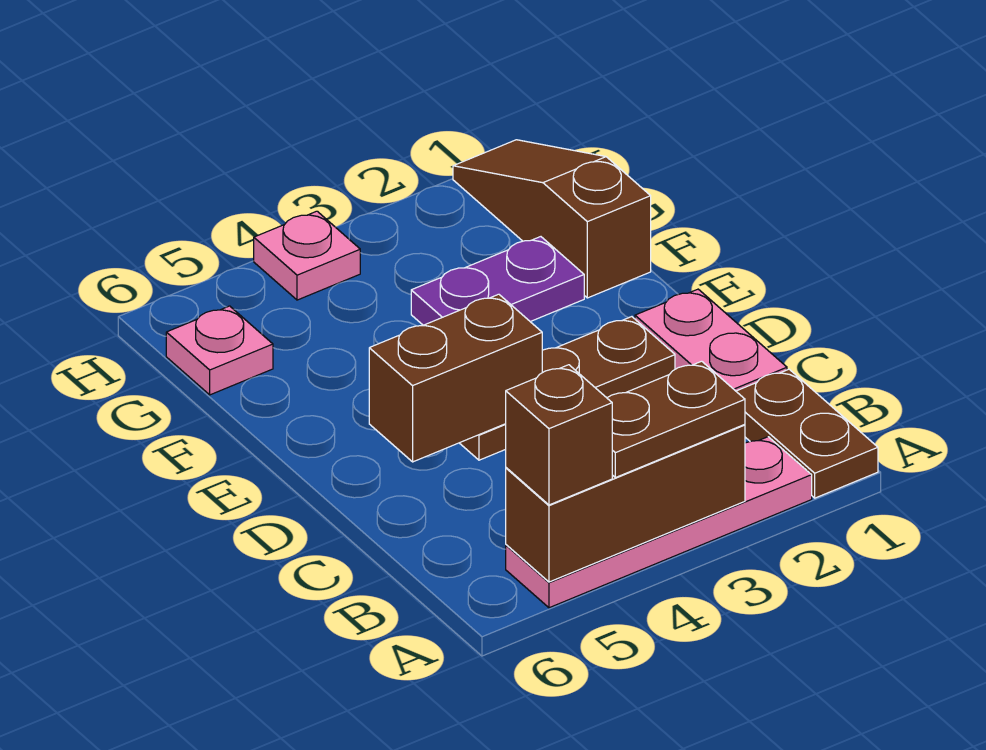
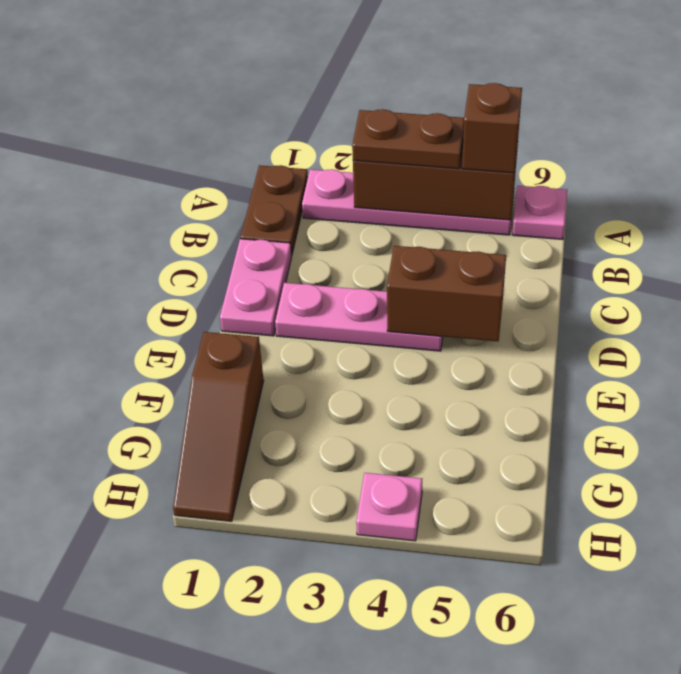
brown plate D2:D4 level 1 -> pink plate D2:D4 level 1
purple plate F2:F3 level 1 -> none
pink plate G6 level 1 -> pink plate A6 level 1

